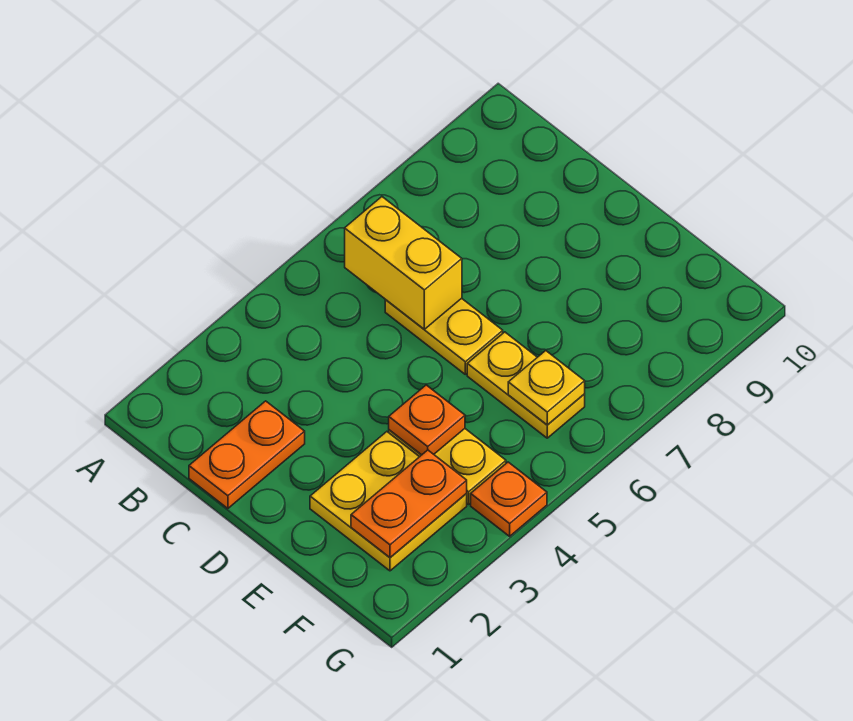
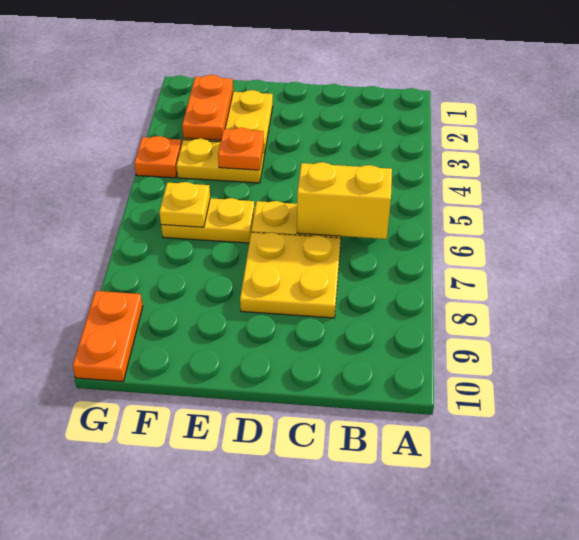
orange plate C1:C2 level 1 -> orange plate G9:G10 level 1
none -> yellow plate C7:D8 level 1

